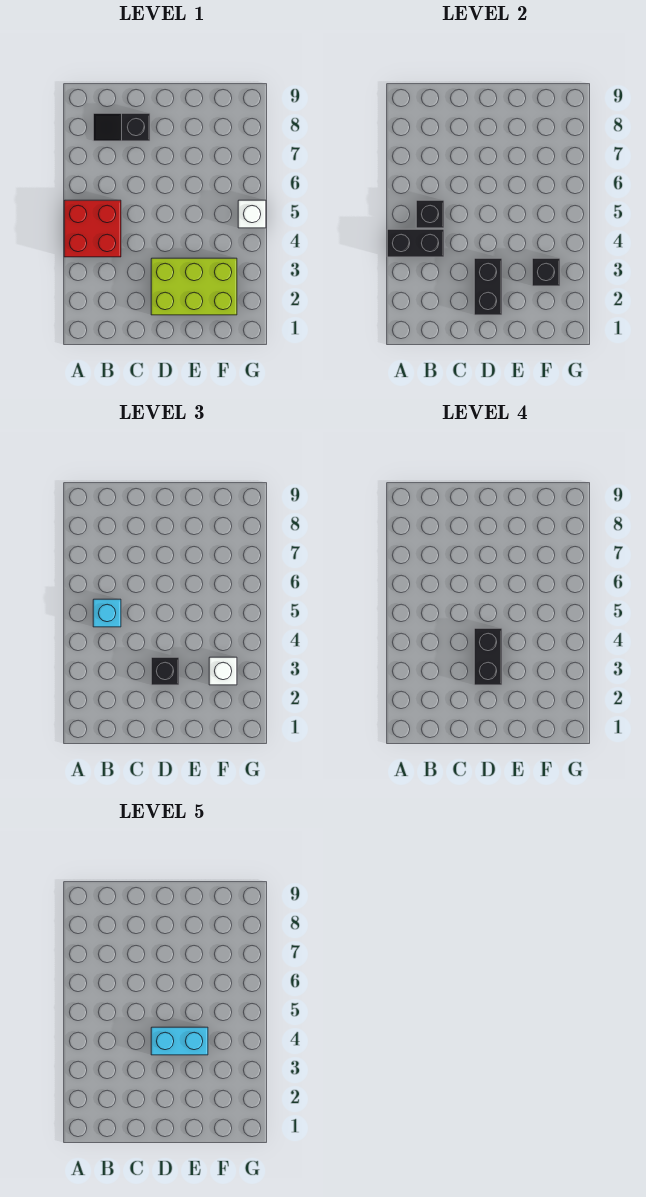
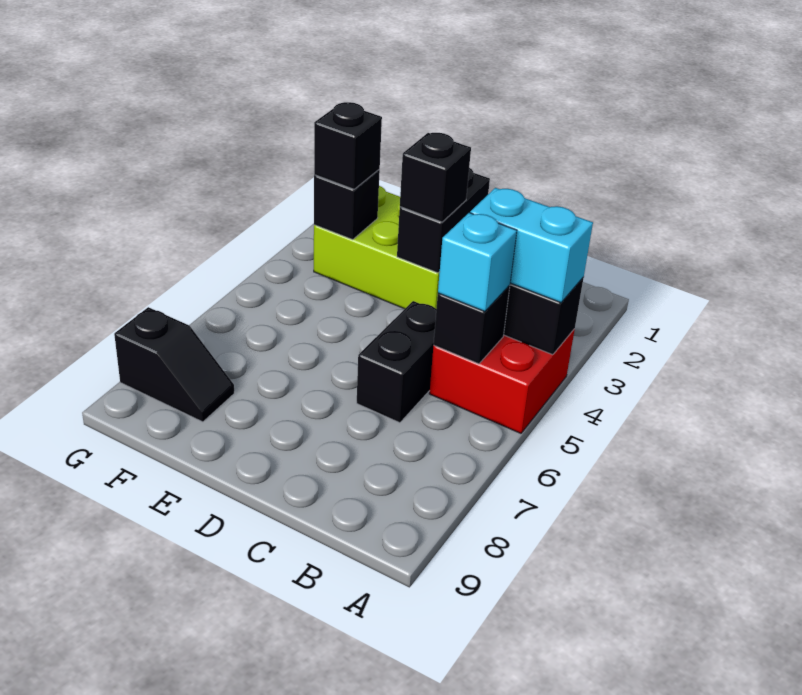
black slope B8:C8 level 1 top C -> black slope F8:G8 level 1 top G
black brick D3:D4 level 4 -> black brick C5:C6 level 1
cyan brick D4:E4 level 5 -> cyan brick A4:B4 level 3
white brick F3 level 3 -> black brick F3 level 3
white brick G5 level 1 -> none

